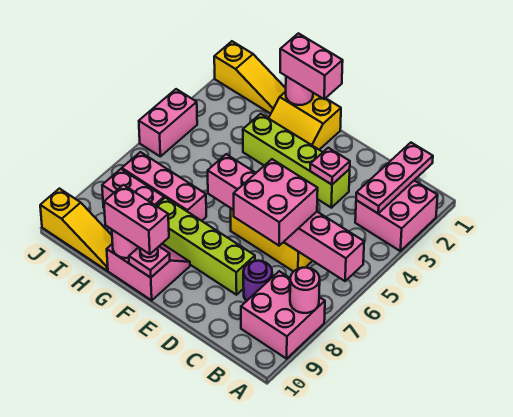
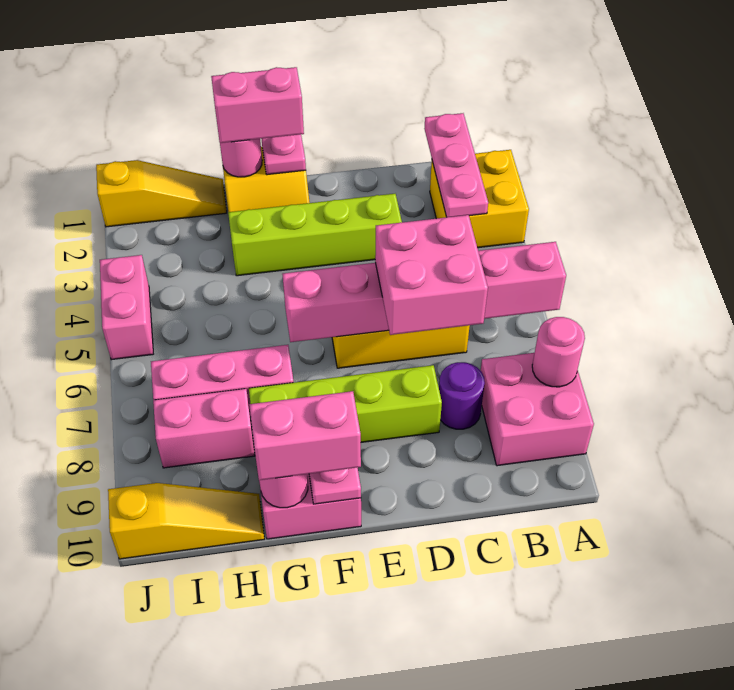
pink brick A2:B3 level 1 -> yellow brick A2:B3 level 1
pink plate D3 level 2 -> pink plate F1 level 2

